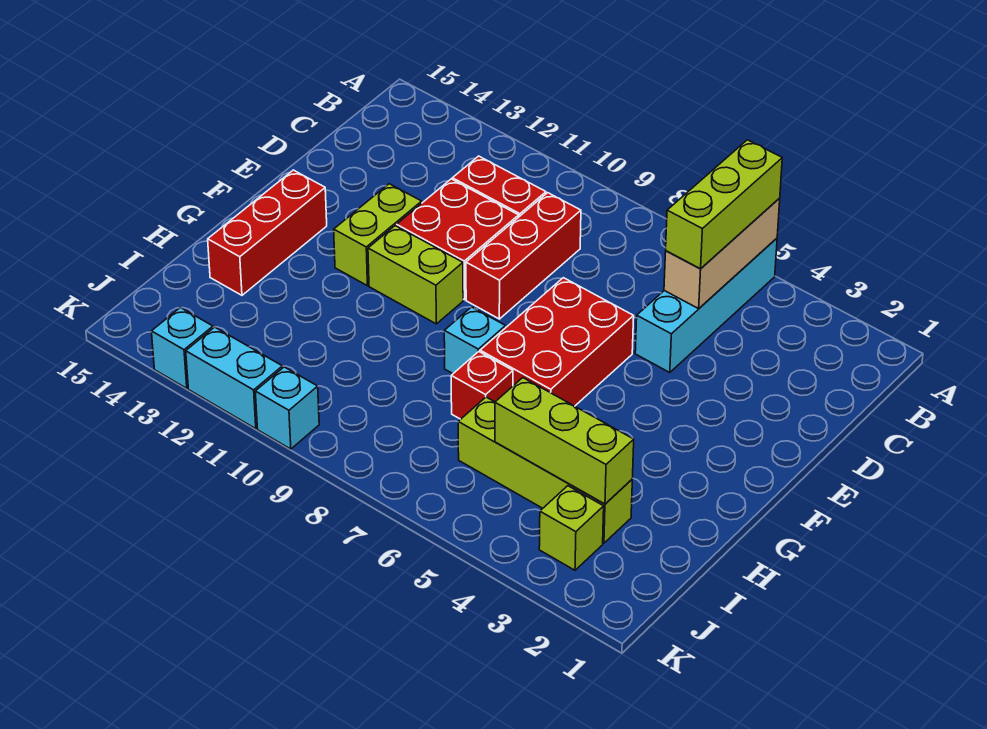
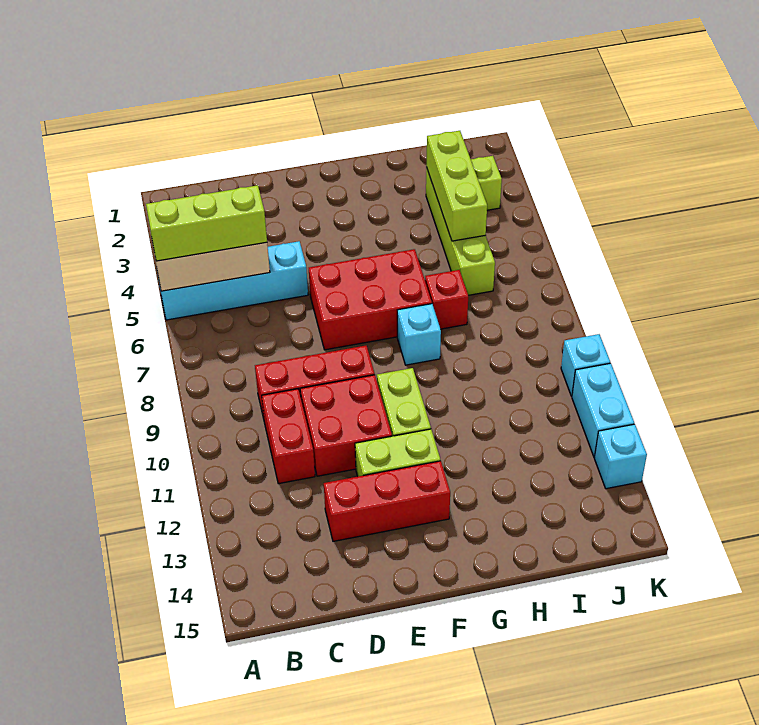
red brick F14:H14 level 1 -> red brick D13:F13 level 1

